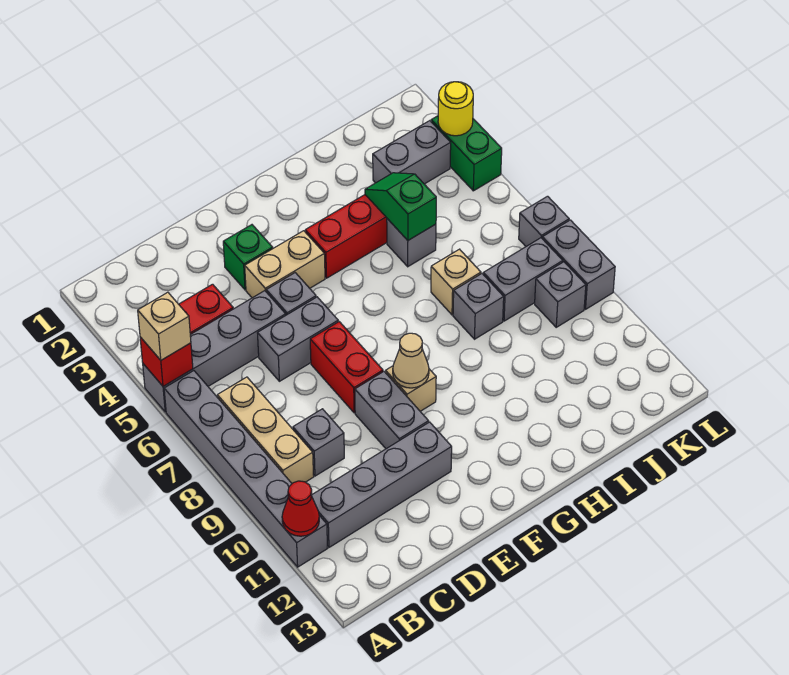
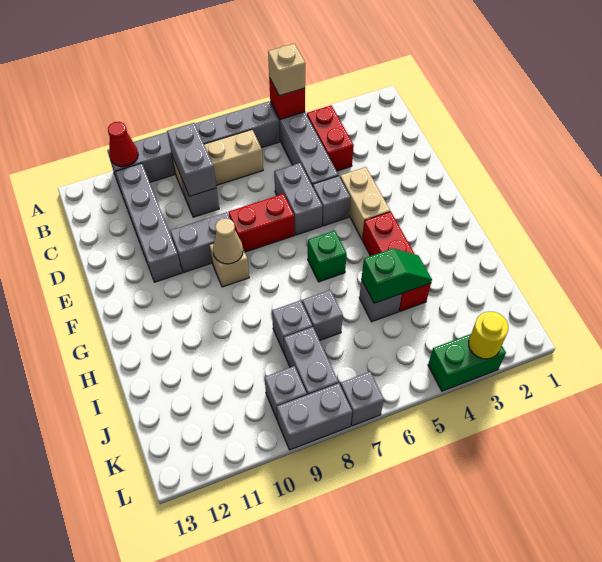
green brick E3 level 1 -> green brick G6 level 1
tan brick I7 level 1 -> grey brick I7 level 1
grey brick J3:K3 level 1 -> grey brick B9:C9 level 2

